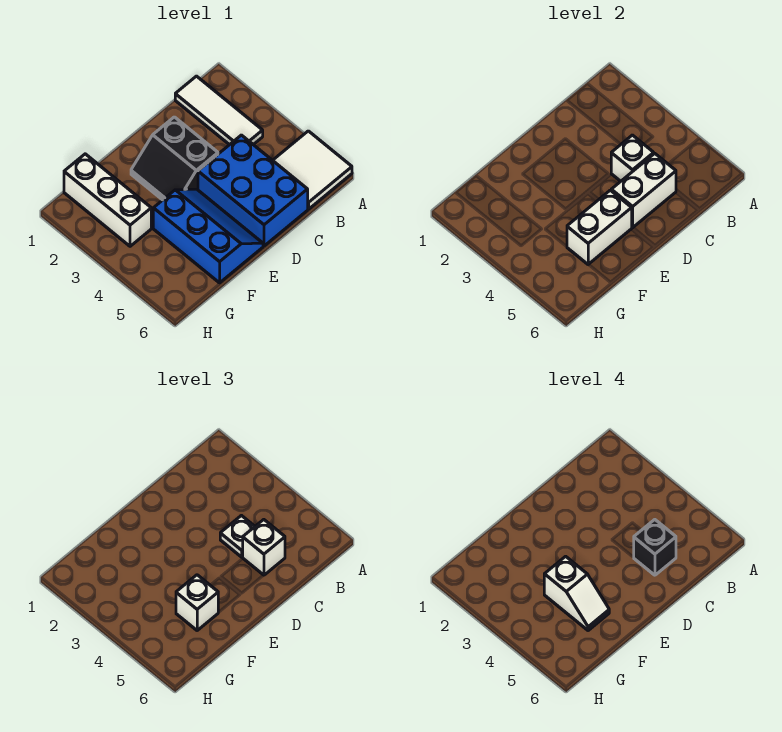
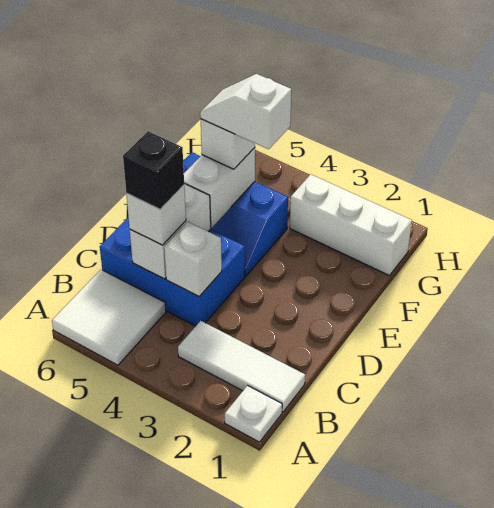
white plate C4 level 3 -> white plate A1 level 1
black slope D2:E3 level 1 top D -> none

